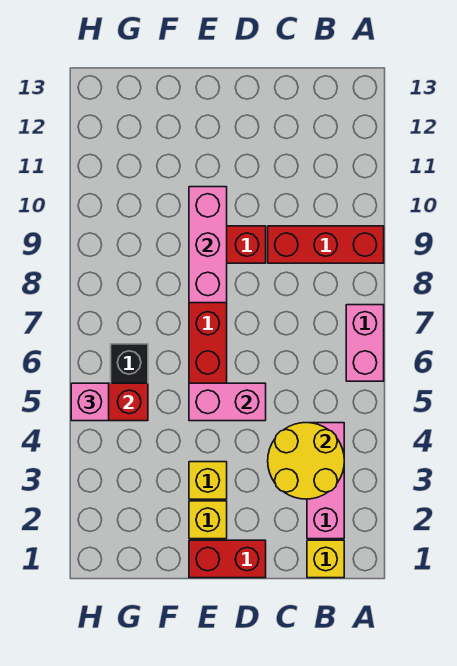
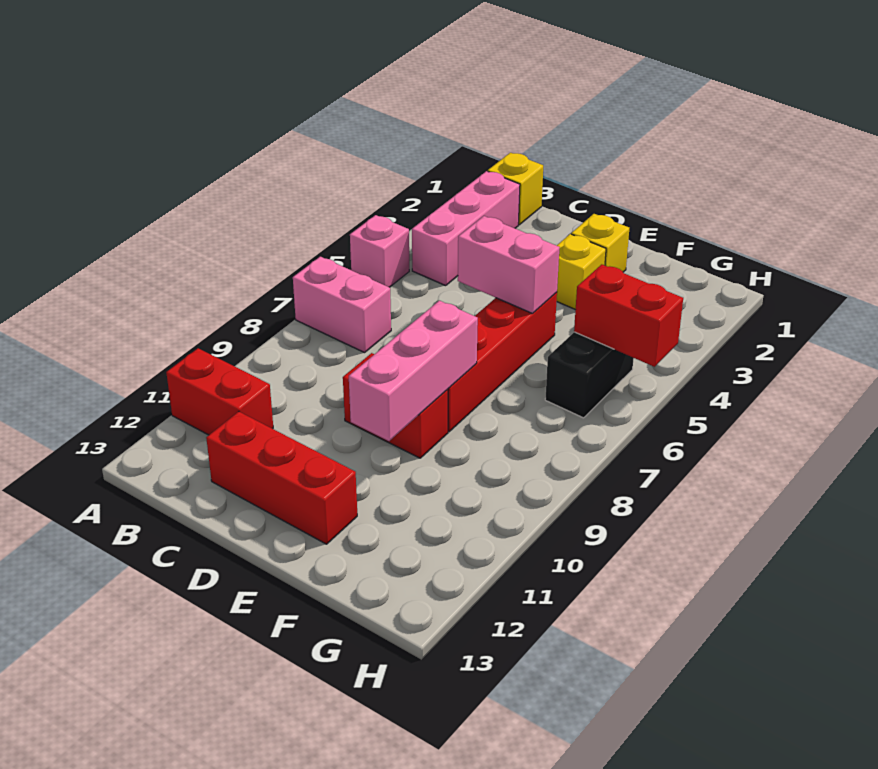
pink brick A6:A7 level 1 -> pink brick A7:B7 level 1
red brick A9:C9 level 1 -> red brick C12:E12 level 1
yellow round brick B3:C4 level 2 -> none
red brick D1:E1 level 1 -> red brick A11:B11 level 1
pink brick H5 level 3 -> pink brick A5 level 1

